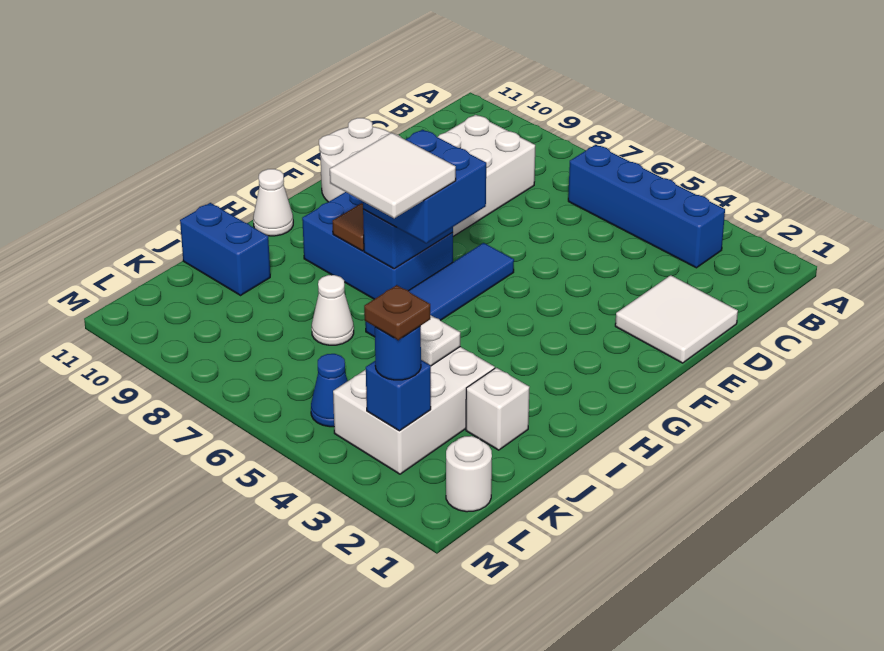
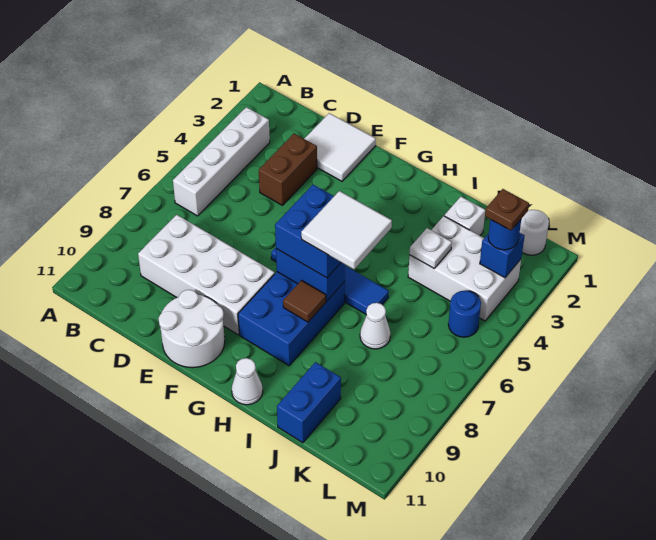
blue brick B3:B6 level 1 -> white brick B3:B6 level 1
none -> brown brick D3:D4 level 1
blue cone L5 level 1 -> blue round brick L5 level 1

